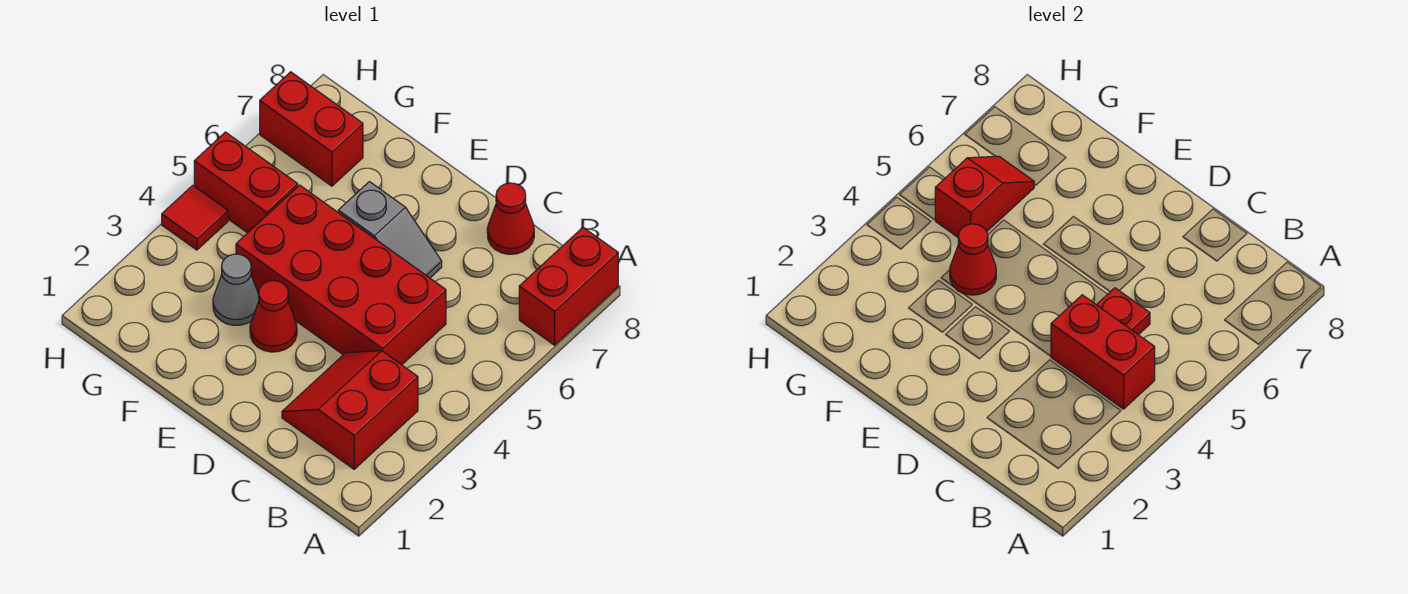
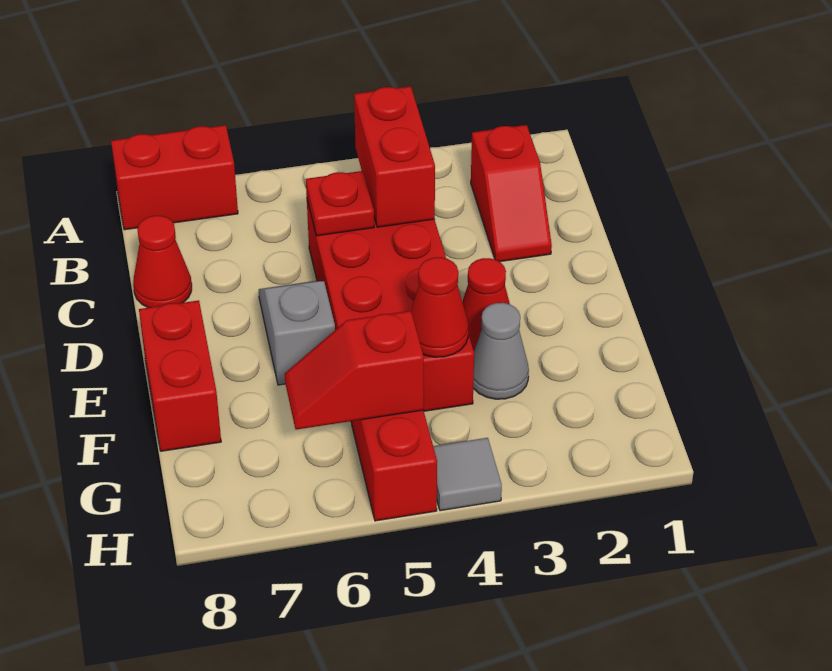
red slope B2:C3 level 1 top B -> red slope B2:C2 level 1 top B
red brick G7:H7 level 1 -> red brick E8:F8 level 1
red tile H4 level 1 -> grey tile H4 level 1

